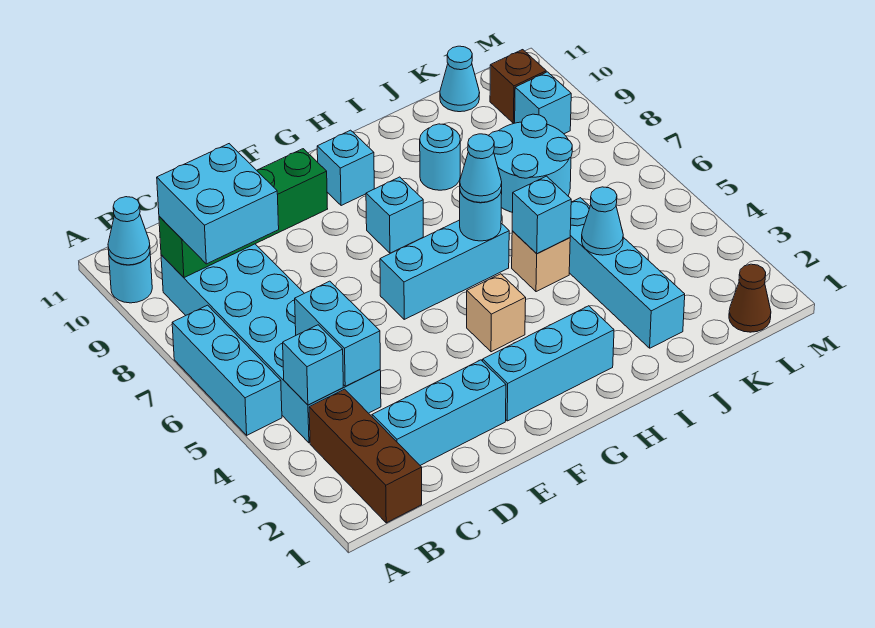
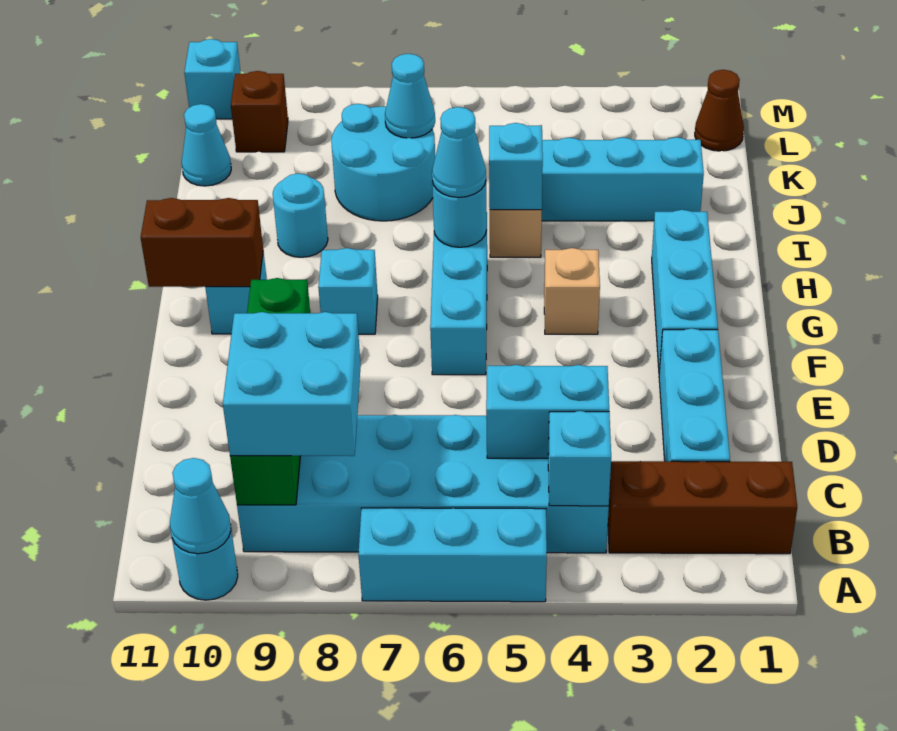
none -> brown brick G10:G11 level 2
cyan cone J4 level 2 -> cyan cone K7 level 2
cyan brick L9 level 1 -> cyan brick M11 level 1

